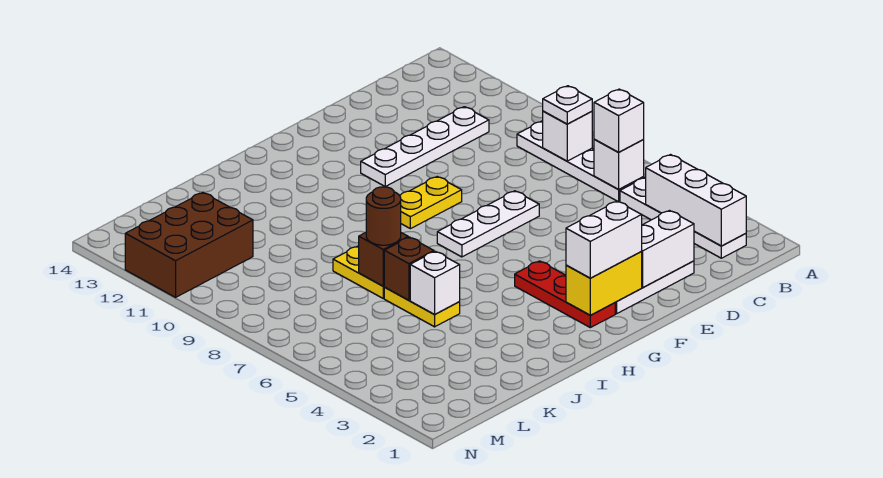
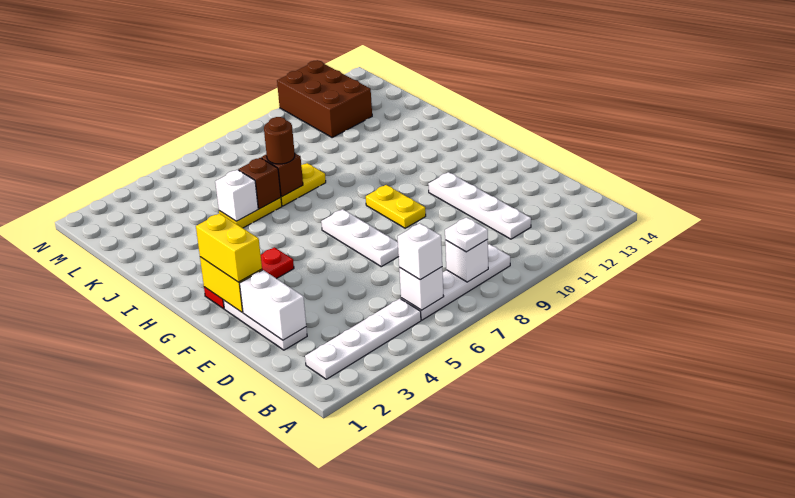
white brick B2:B4 level 2 -> none
white brick F2:G2 level 3 -> yellow brick F2:G2 level 3

